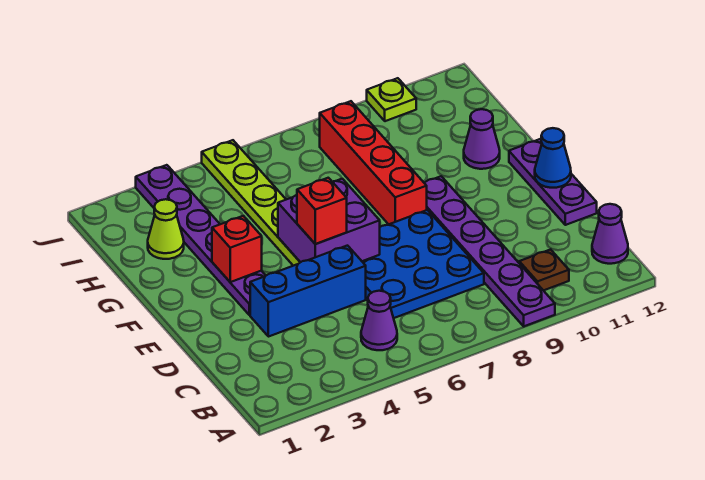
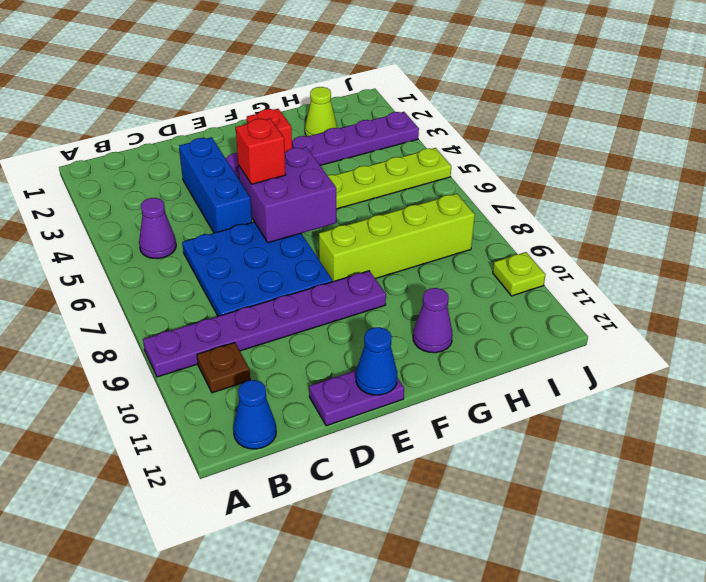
purple cone B12 level 1 -> blue cone B12 level 1
purple plate D12:F12 level 1 -> purple plate D12:E12 level 1
red brick F8:I8 level 1 -> lime brick F8:I8 level 1

